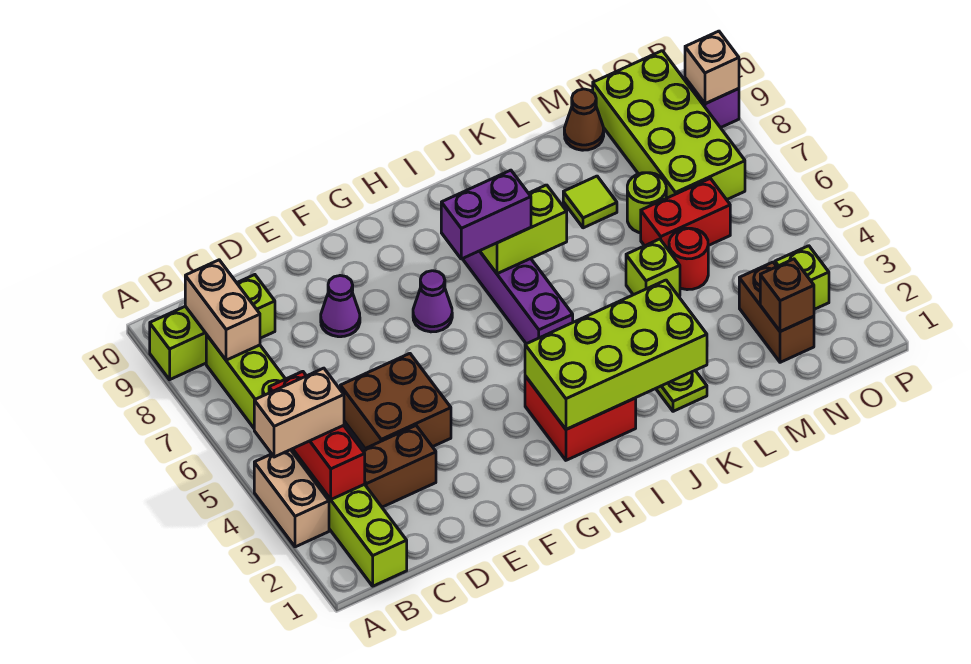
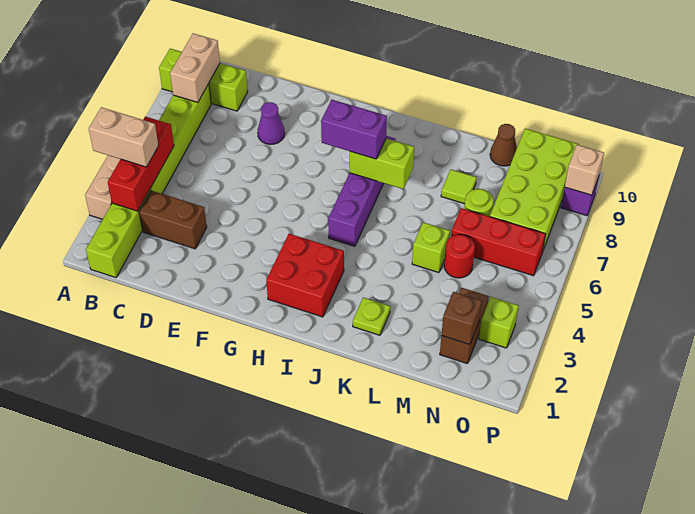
brown brick D4:E5 level 1 -> none
purple cone G7 level 1 -> none
lime brick H2:K3 level 2 -> none
red brick M6:N6 level 1 -> red brick M6:O6 level 1

